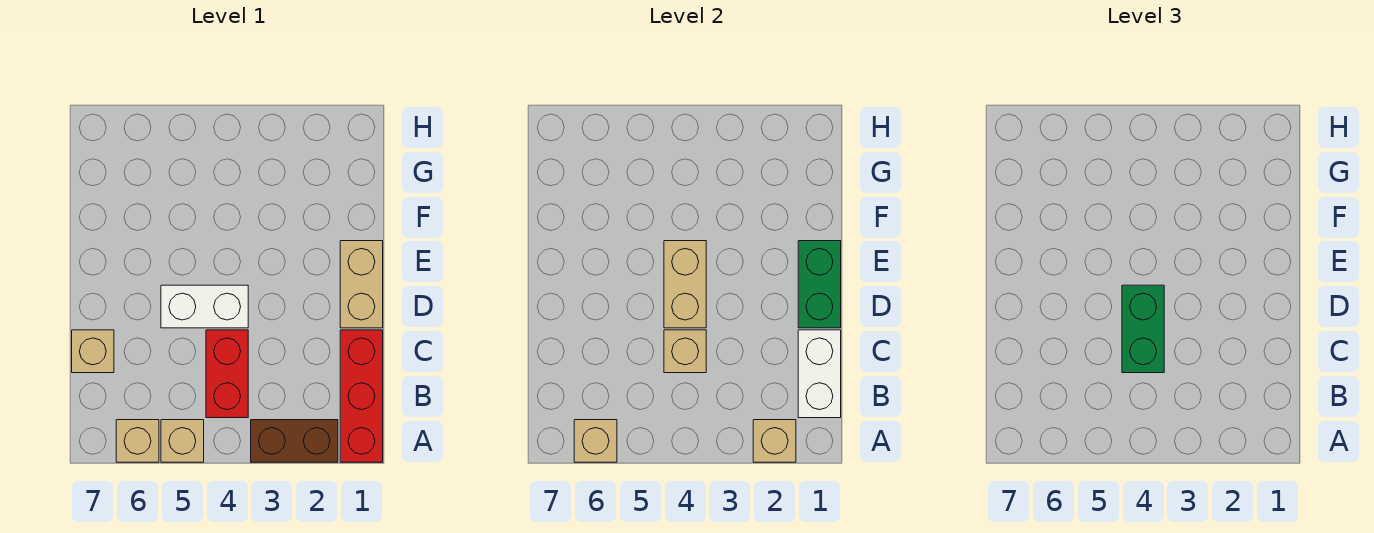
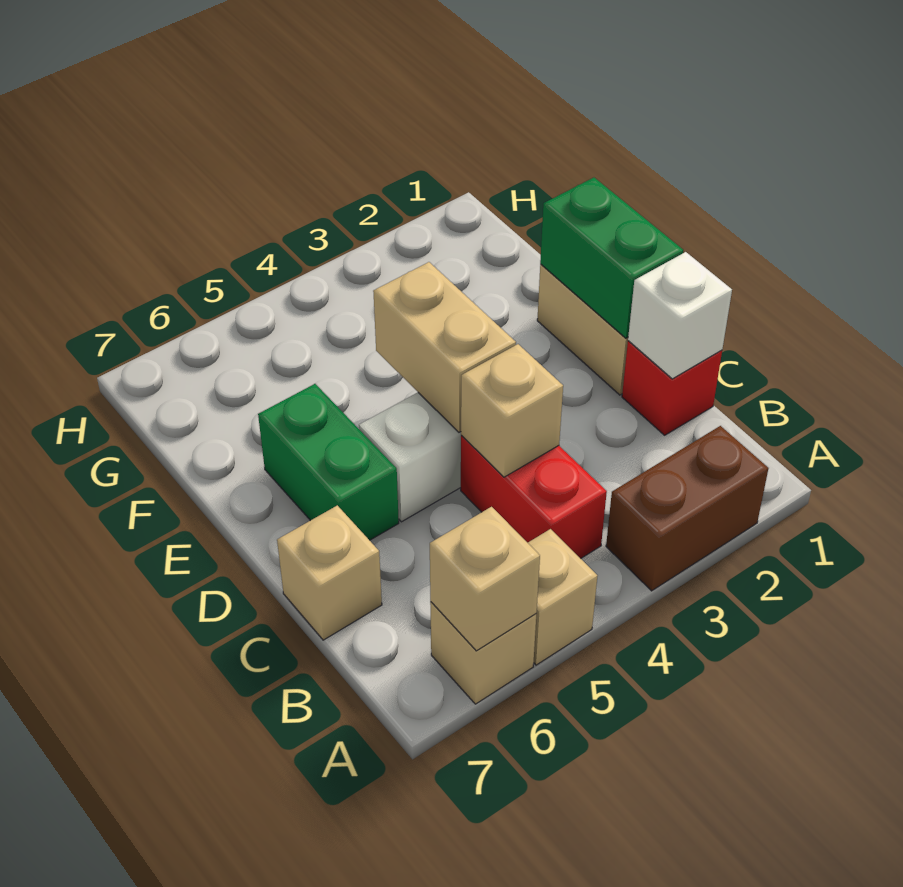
red brick A1:C1 level 1 -> red brick C1 level 1
tan brick A2 level 2 -> none
white brick B1:C1 level 2 -> white brick C1 level 2
green brick C4:D4 level 3 -> green brick D6:E6 level 1

